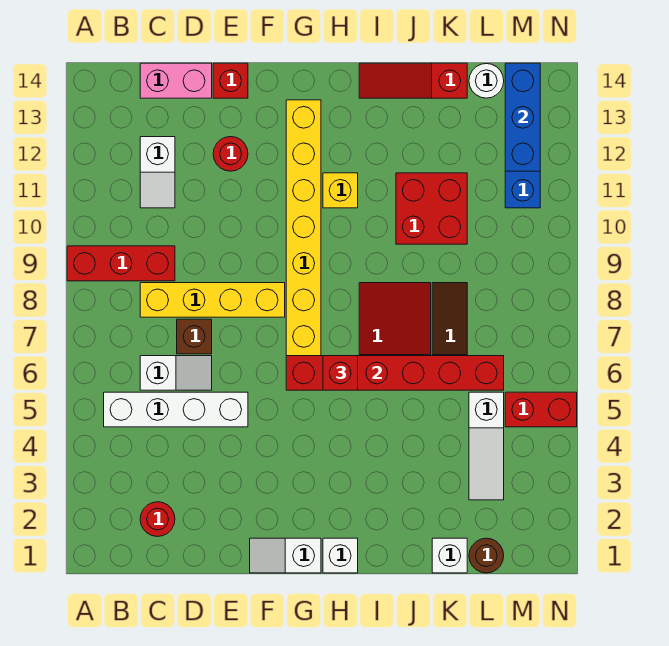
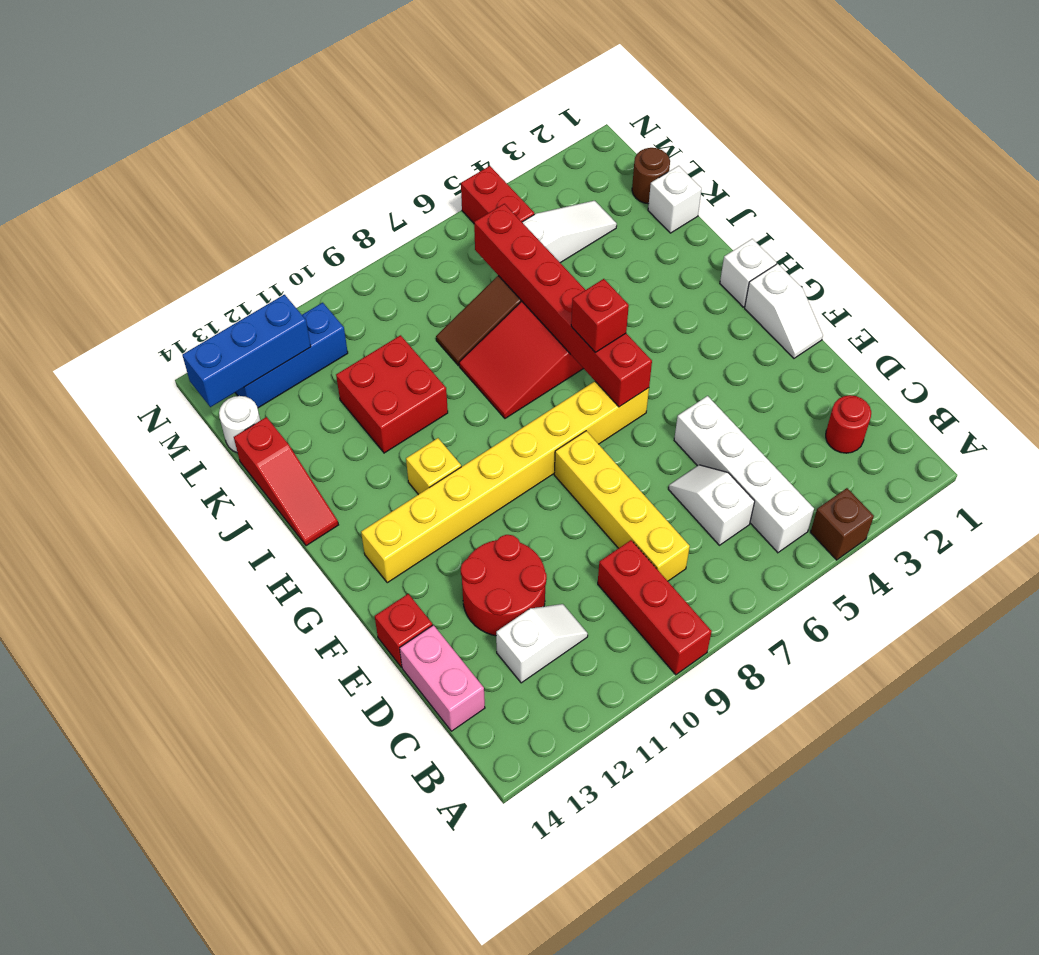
brown brick D7 level 1 -> brown brick A4 level 1
red round brick E12 level 1 -> red round brick D11:E12 level 1

